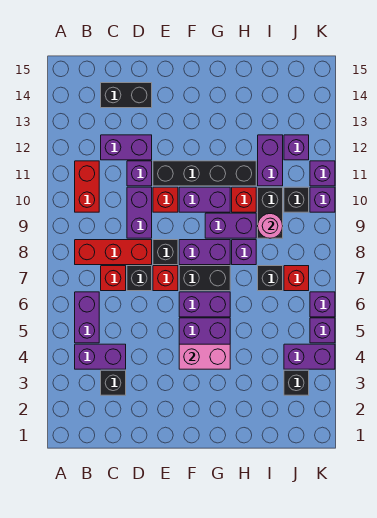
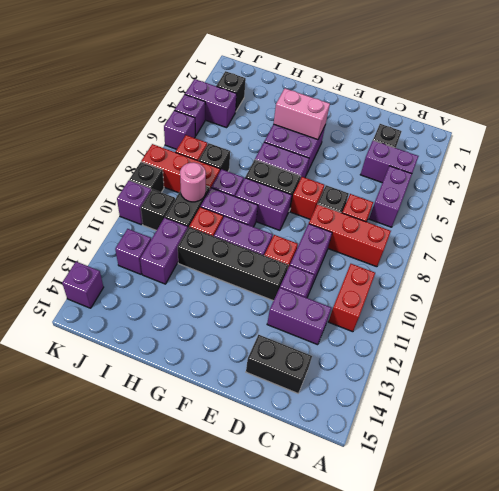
black brick E8 level 1 -> black brick K9 level 1
none -> red brick I8:K8 level 1
purple brick K11 level 1 -> purple brick K14 level 1

